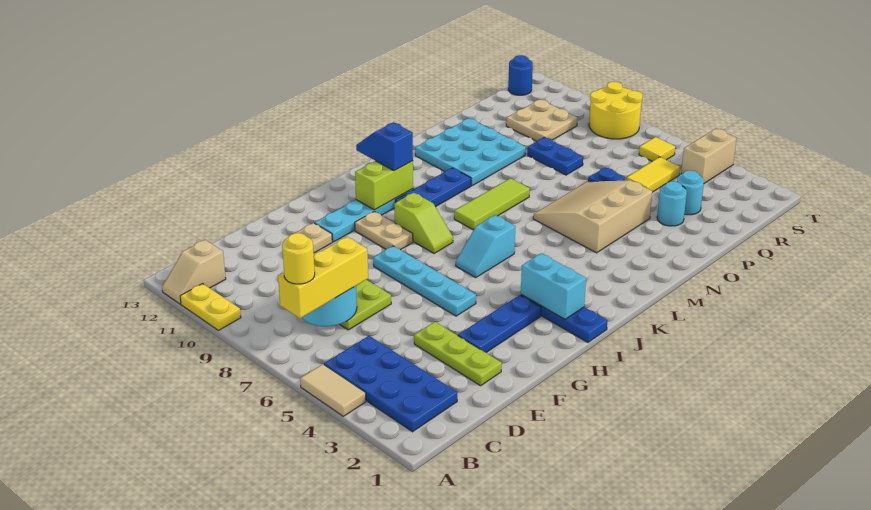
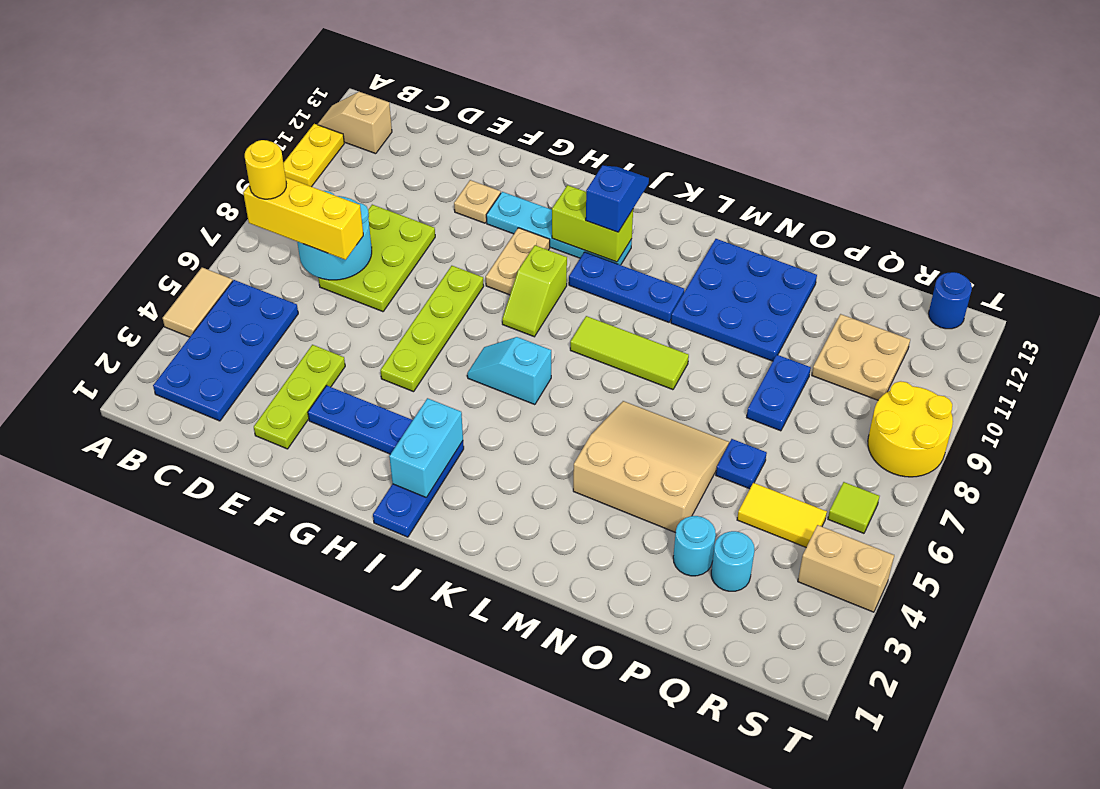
cyan plate G5:G8 level 1 -> lime plate G5:G8 level 1
cyan plate M10:O12 level 1 -> blue plate M10:O12 level 1
yellow tile S6 level 1 -> lime tile S6 level 1

